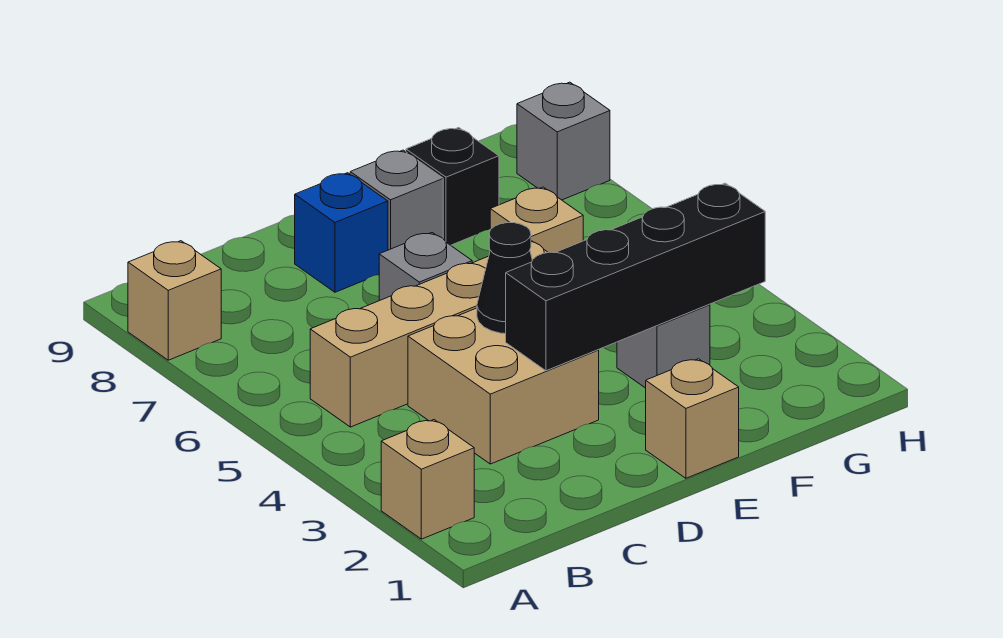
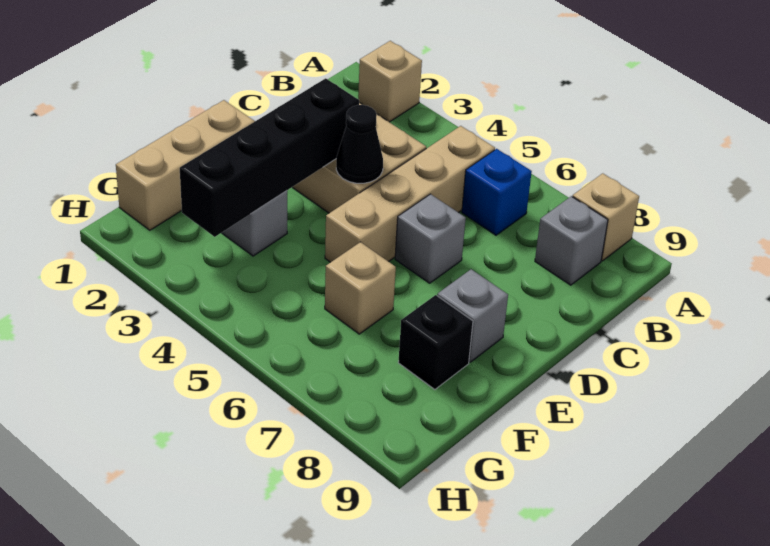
blue brick D8 level 1 -> blue brick B6 level 1
tan brick E1 level 1 -> tan brick E1:G1 level 1
grey brick H8 level 1 -> grey brick B8 level 1

